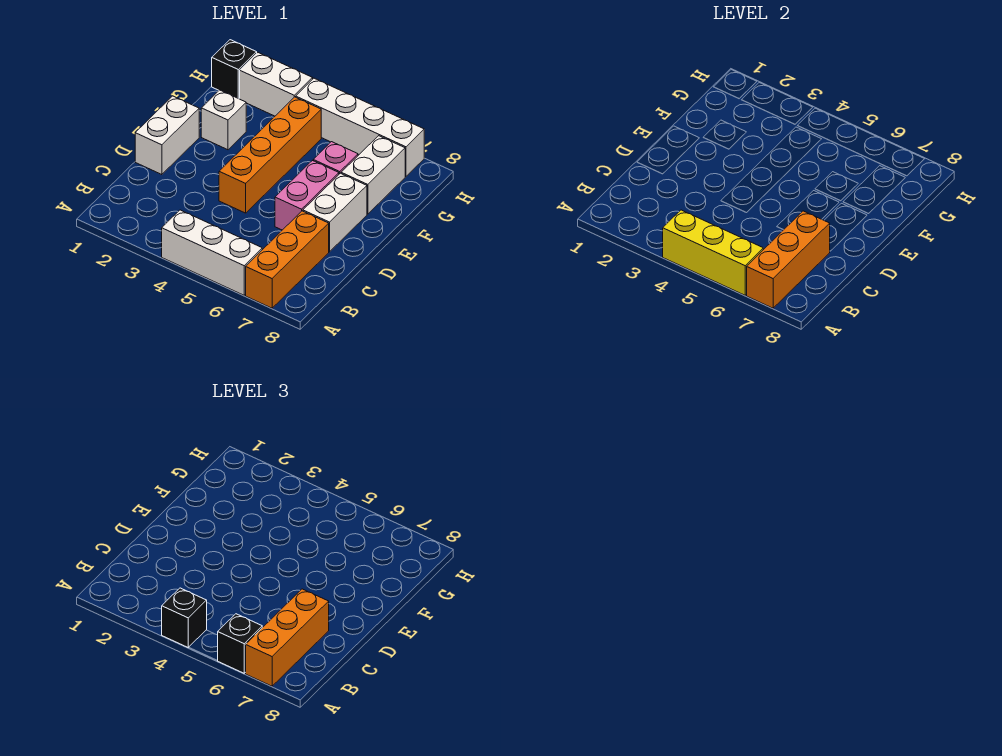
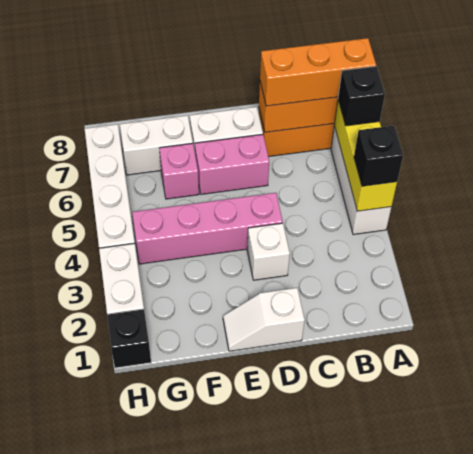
white brick D1:E1 level 1 -> white slope D1:E1 level 1 top D
orange brick D4:G4 level 1 -> pink brick D4:G4 level 1
white brick F2 level 1 -> white brick D3 level 1

